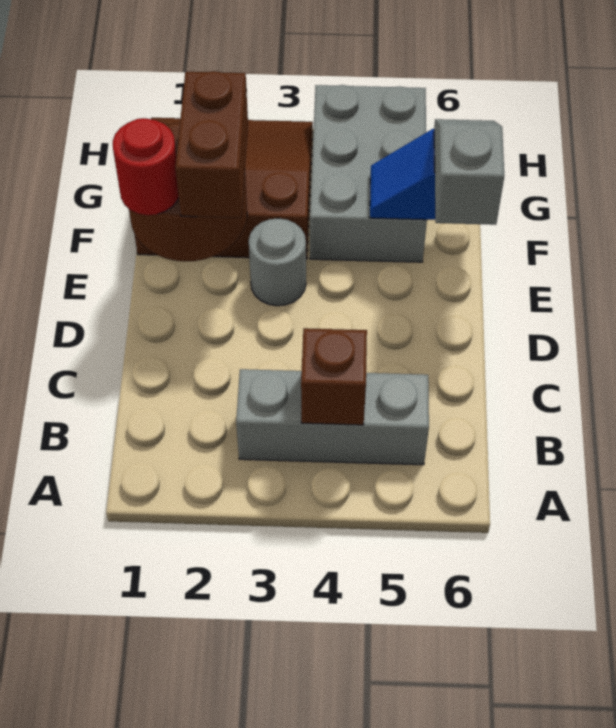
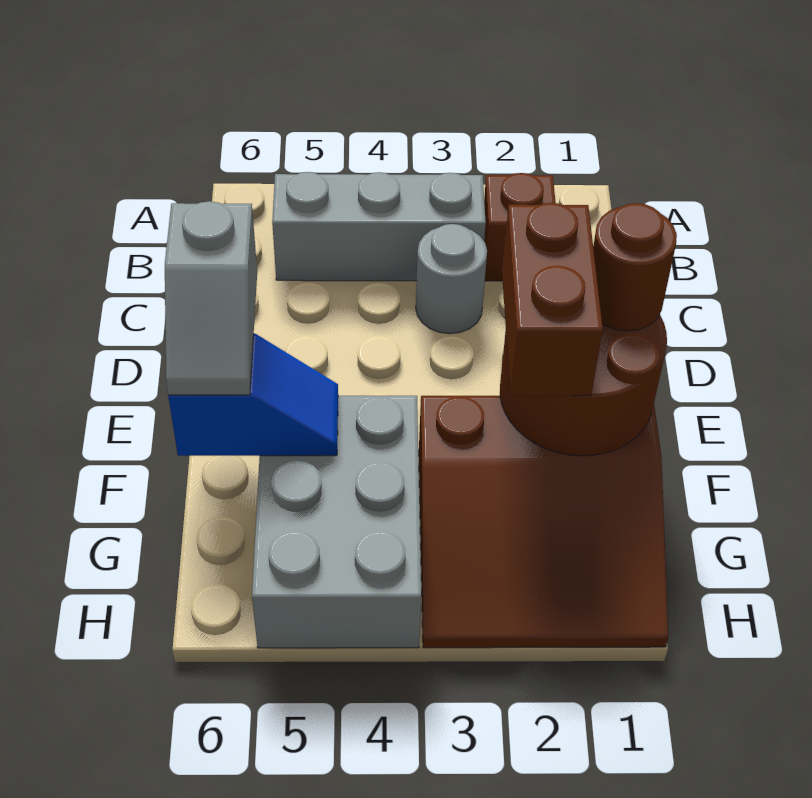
brown brick B4 level 2 -> brown brick B2 level 1
red round brick E1 level 3 -> brown round brick E1 level 3
grey round brick E3 level 1 -> grey round brick C3 level 1

